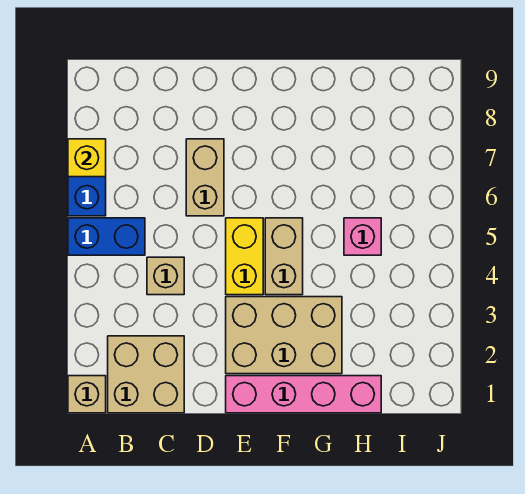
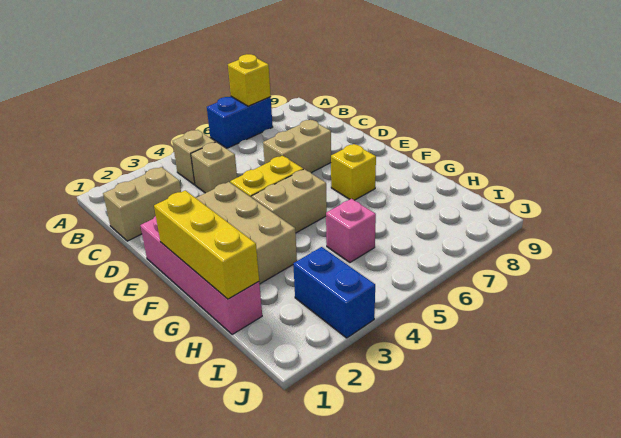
tan brick A1 level 1 -> tan brick B4 level 1
blue brick A5:B5 level 1 -> blue brick I3:J3 level 1
tan brick B1:C2 level 1 -> tan brick C1:C2 level 1
none -> yellow brick F1:H1 level 2
none -> yellow brick F7 level 1

